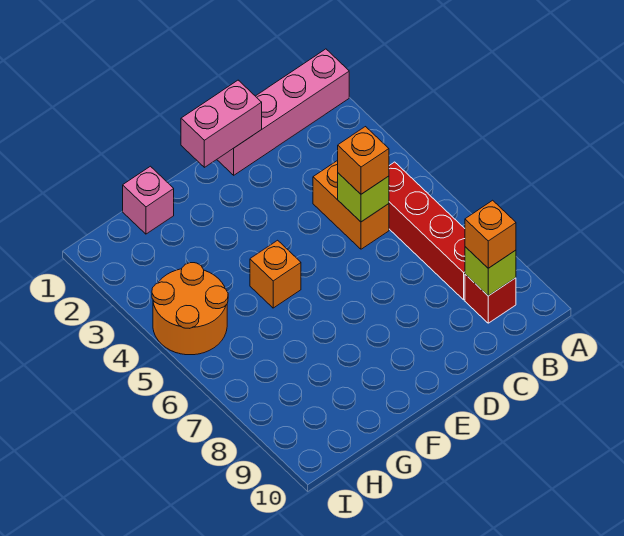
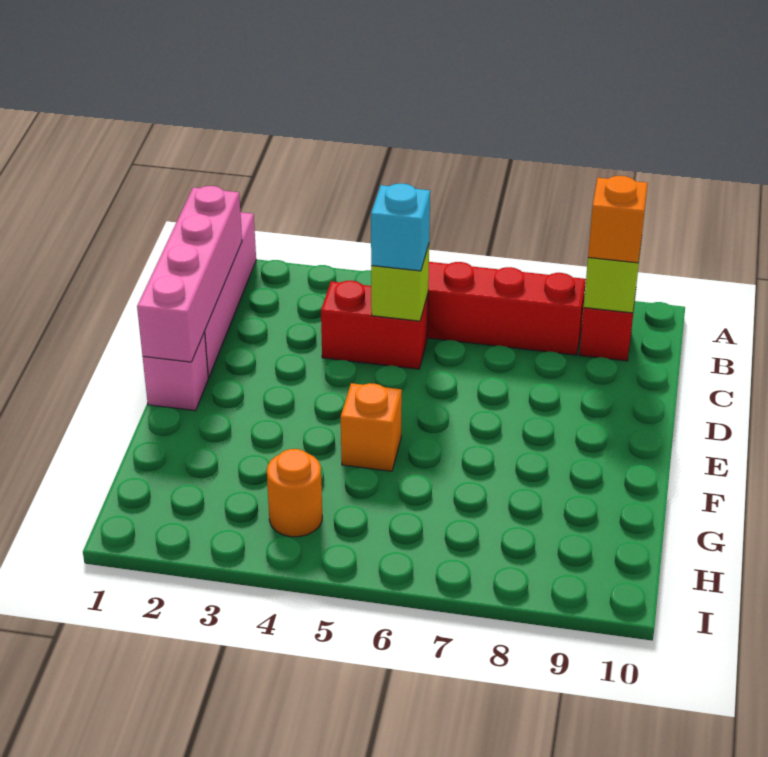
orange brick C4:C5 level 1 -> red brick C4:C5 level 1
orange brick C5 level 3 -> cyan brick C5 level 3
pink brick D1:E1 level 2 -> pink brick B1:E1 level 2
pink brick G1 level 1 -> pink brick E1 level 1
orange round brick H4:I5 level 1 -> orange round brick H4 level 1

